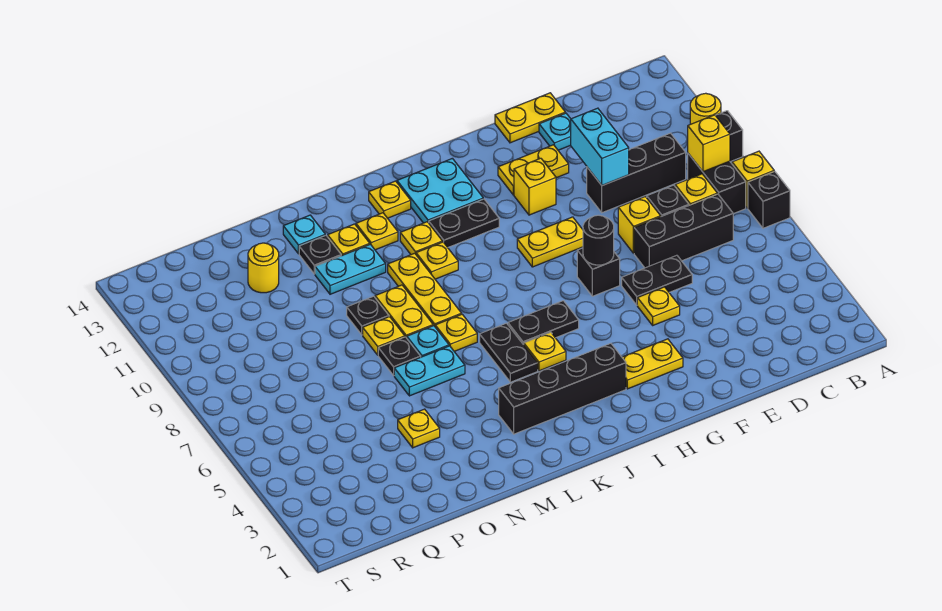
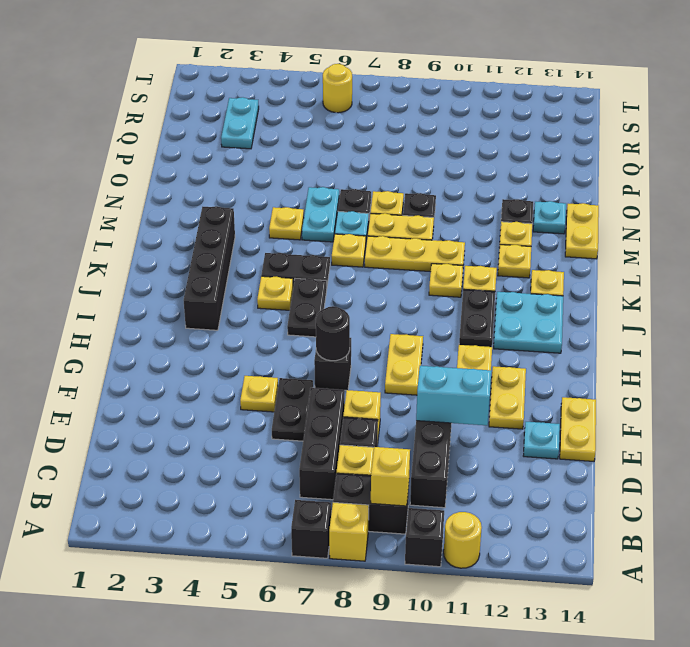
yellow plate G3:H3 level 1 -> yellow plate M14:N14 level 1
cyan plate M11:N11 level 1 -> cyan plate Q3:R3 level 1
yellow plate O4 level 1 -> yellow plate M5 level 1
yellow round brick P12 level 1 -> yellow round brick S6 level 1

